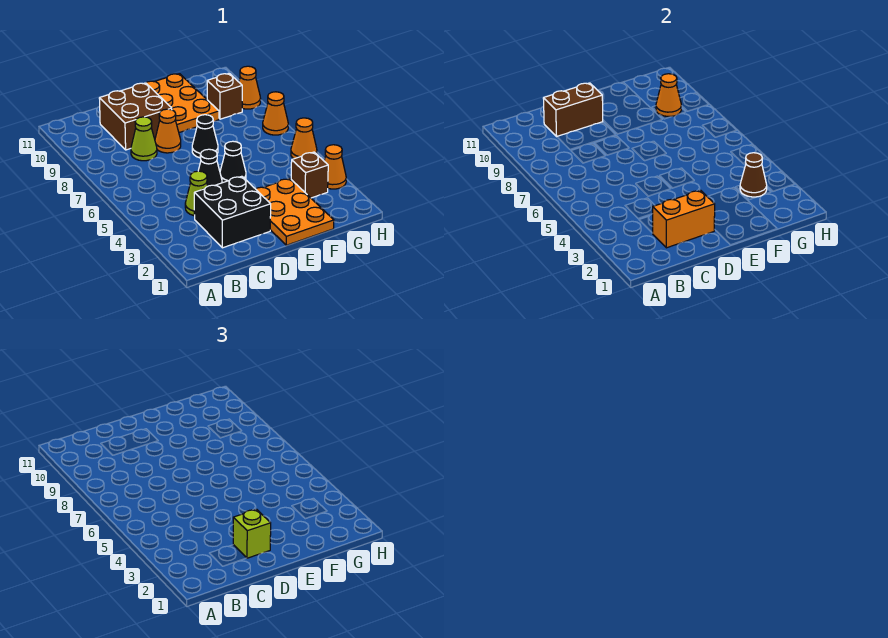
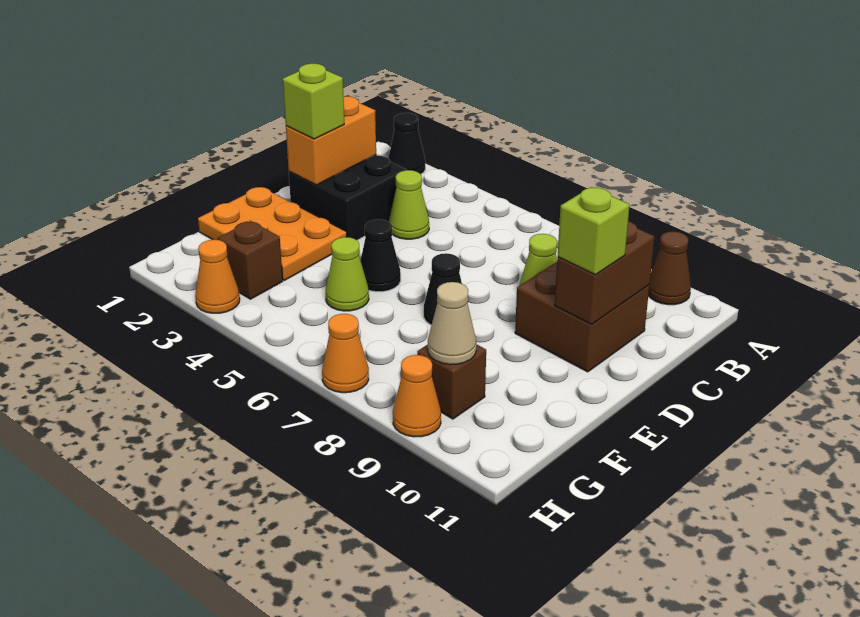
black cone D5 level 1 -> black cone A2 level 1
orange cone D8 level 1 -> none
none -> lime brick D10 level 3
orange plate E9:F11 level 1 -> none
none -> lime cone F5 level 1
brown cone G3 level 2 -> brown cone A10 level 1
orange cone G9 level 2 -> tan cone G9 level 2
orange cone H5 level 1 -> none

